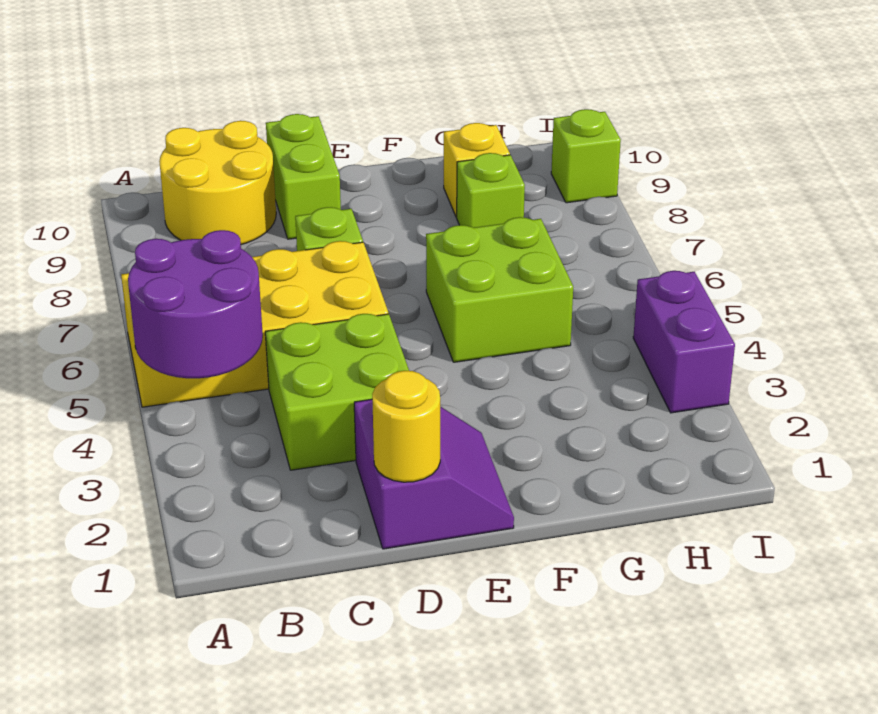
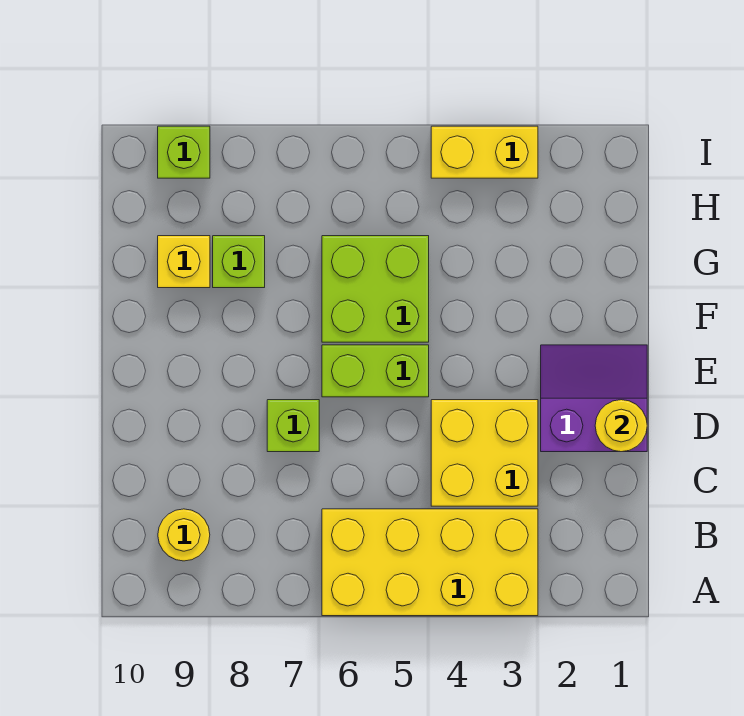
purple round brick A4:B5 level 2 -> none
yellow brick A5:D6 level 1 -> yellow brick A3:B6 level 1
yellow round brick B9:C10 level 1 -> yellow round brick B9 level 1
lime brick C3:D4 level 1 -> yellow brick C3:D4 level 1
lime brick D9:D10 level 1 -> lime brick E5:E6 level 1
purple brick I3:I4 level 1 -> yellow brick I3:I4 level 1

